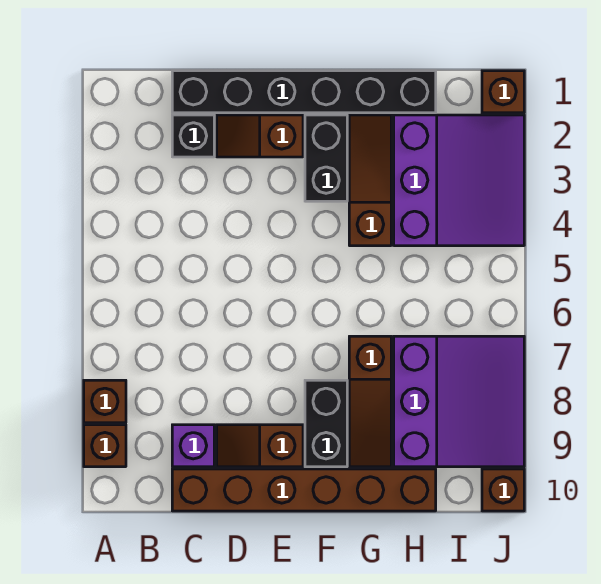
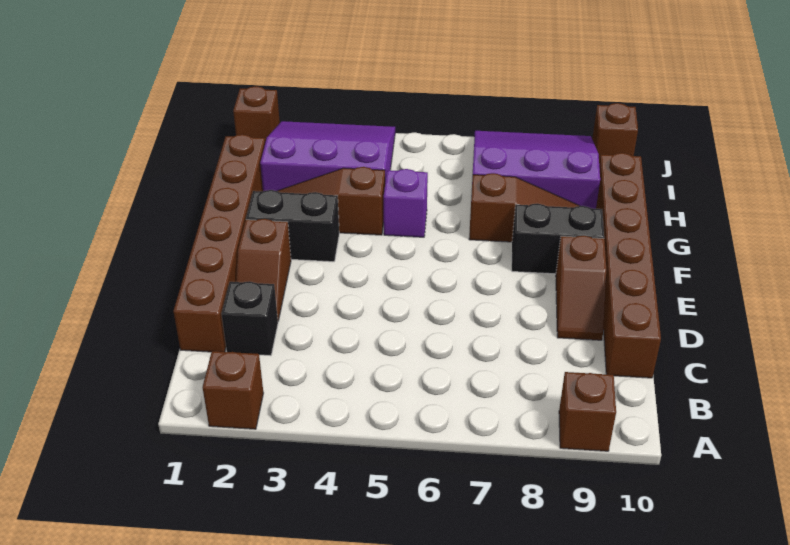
brown brick A8 level 1 -> brown brick A2 level 1
black brick C1:H1 level 1 -> brown brick C1:H1 level 1
purple brick C9 level 1 -> purple brick G5 level 1

